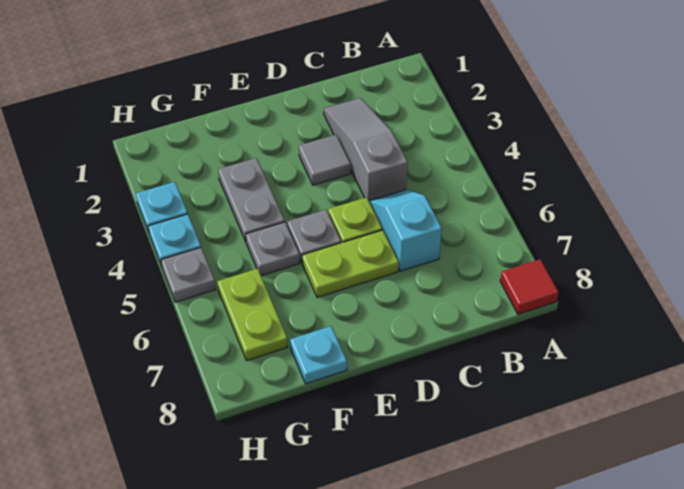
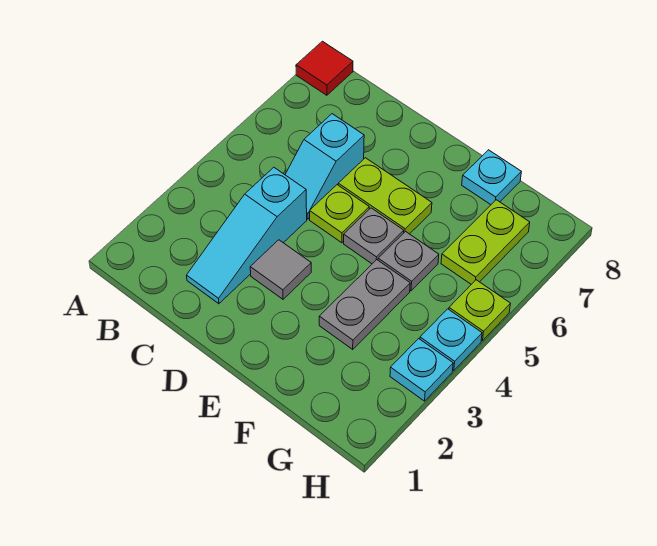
grey slope C2:C4 level 1 top 4 -> cyan slope C2:C4 level 1 top 4
grey plate H5 level 1 -> lime plate H5 level 1

